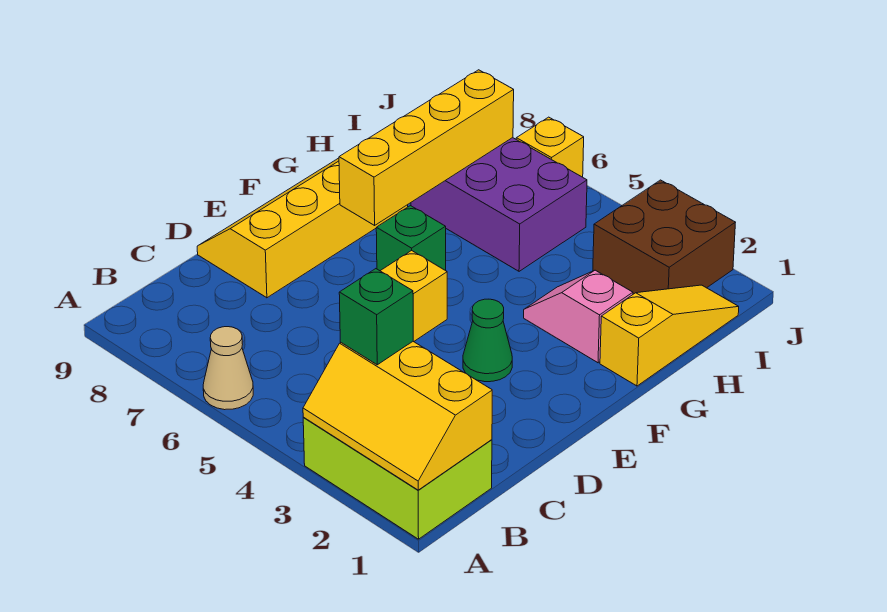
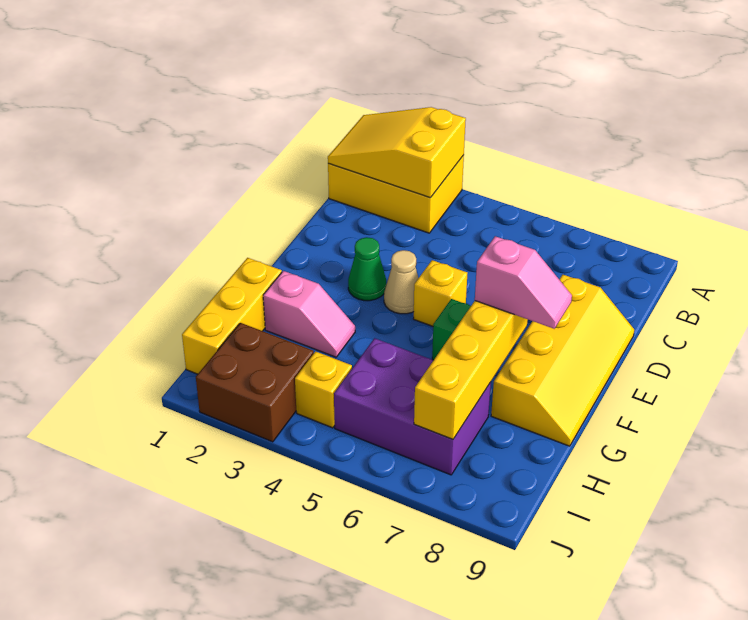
lime brick A1:B3 level 1 -> yellow brick A1:B3 level 1
yellow slope A1:B3 level 2 top B -> yellow slope A1:B3 level 2 top 3
tan cone A6 level 1 -> tan cone E4 level 1
green brick B3 level 3 -> none
none -> pink slope F7:F8 level 3 top 7
yellow slope G1:I1 level 1 top G -> yellow brick G1:I1 level 1
yellow brick J6 level 1 -> yellow brick I4 level 1

